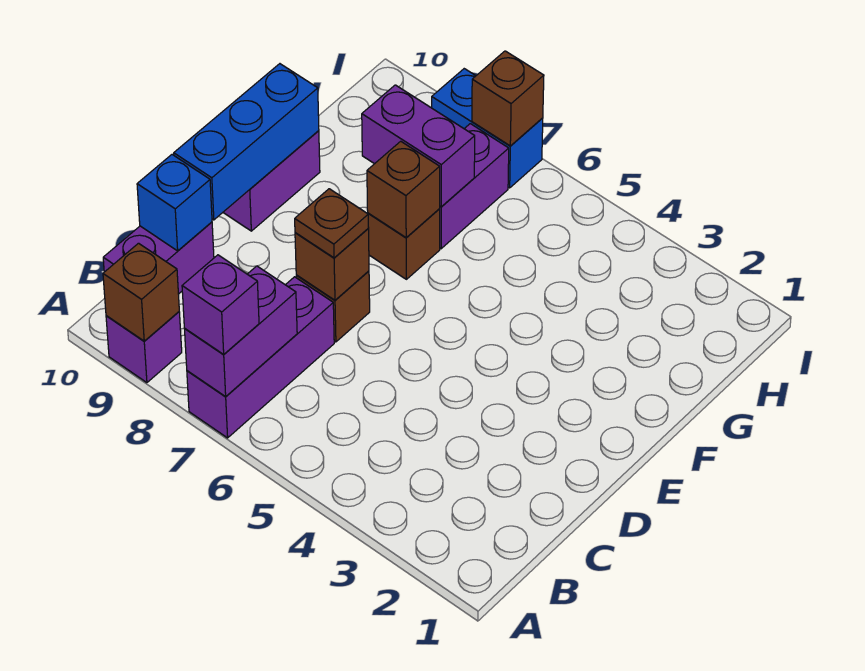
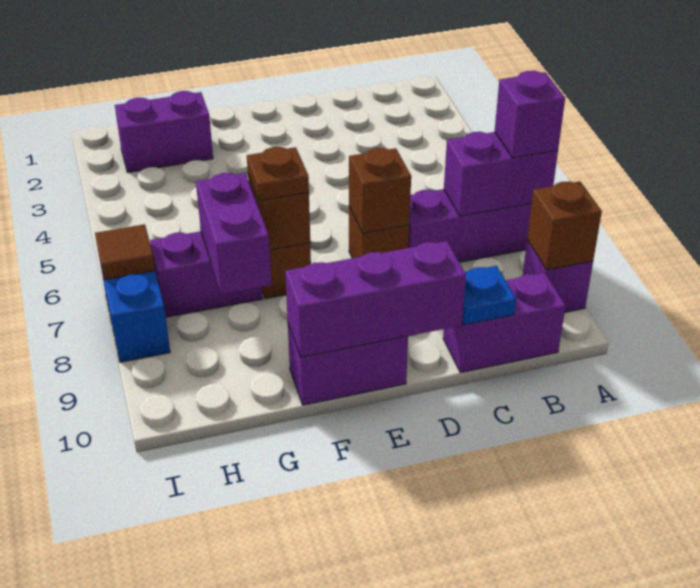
blue brick C10 level 2 -> blue plate C10 level 2
brown plate D7 level 3 -> brown plate F7 level 3
blue brick D10:F10 level 2 -> purple brick D10:F10 level 2
none -> purple brick G2:H2 level 1
brown brick I7 level 2 -> brown tile I7 level 2

